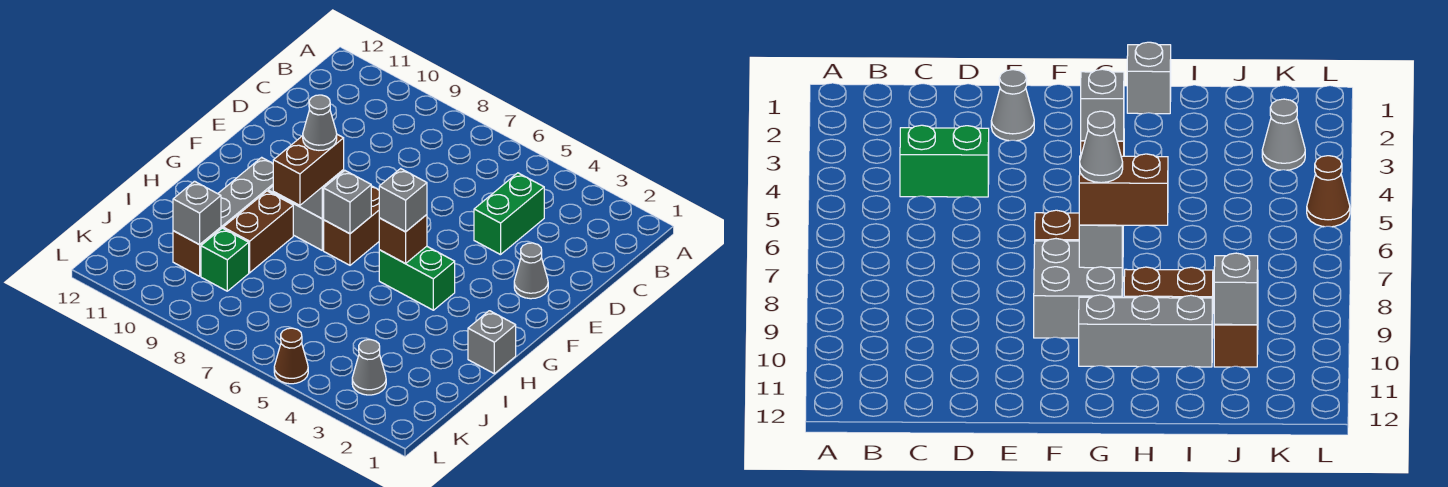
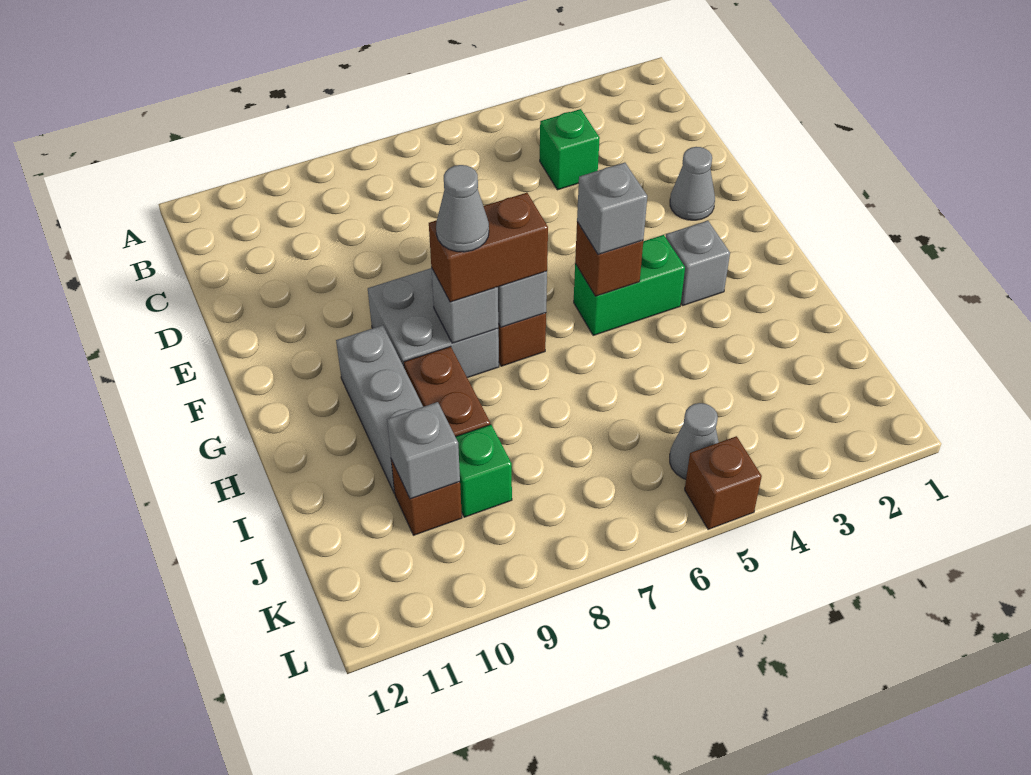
green brick C4:D4 level 1 -> green brick C4 level 1
brown brick G8:H8 level 3 -> brown brick G7:G8 level 3
grey brick H1 level 1 -> grey brick G3 level 1
grey cone K3 level 1 -> grey cone K5 level 1
brown cone L5 level 1 -> brown brick L5 level 1

